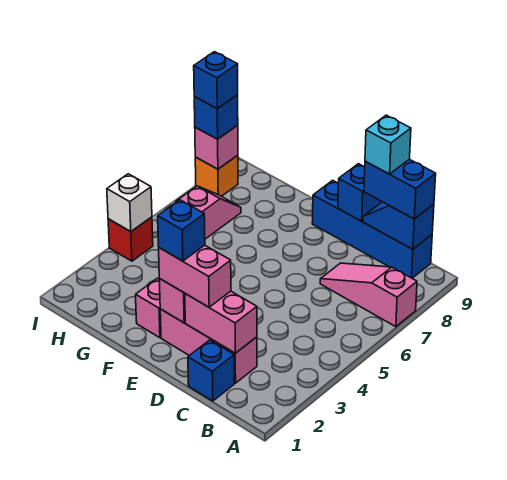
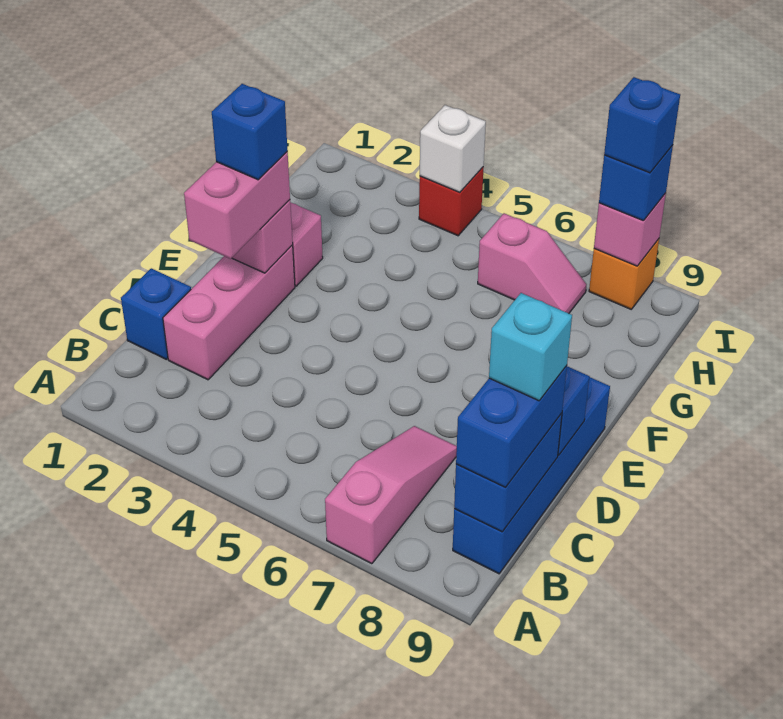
blue slope B9:C9 level 2 top B -> blue brick B9:C9 level 2
pink brick C2:D2 level 2 -> none

